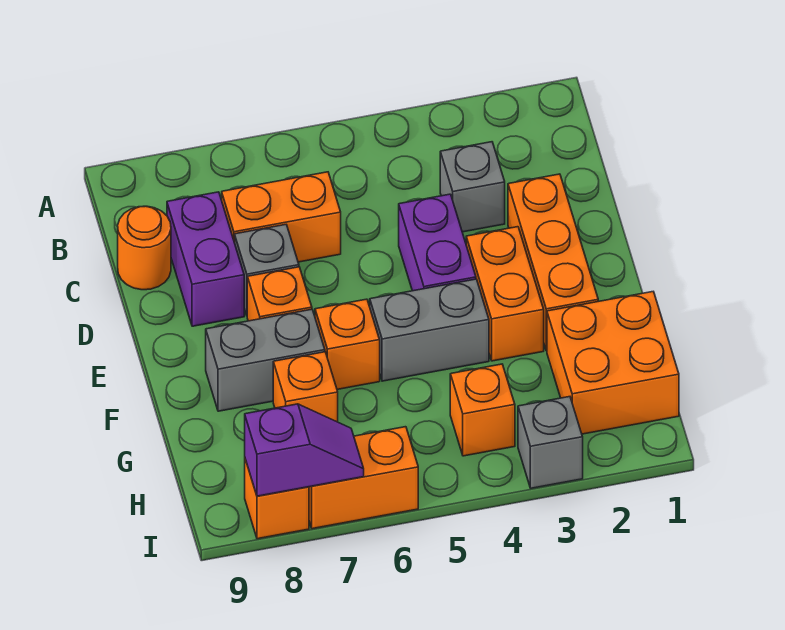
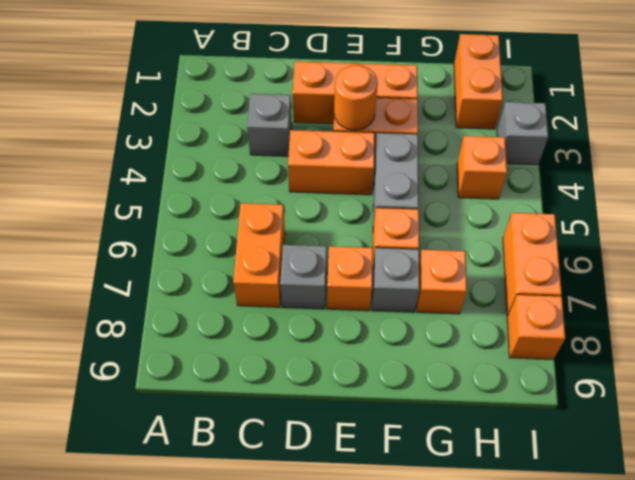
purple brick C8:D8 level 1 -> none
orange round brick C9 level 1 -> orange round brick E3 level 2
purple brick D4:E4 level 1 -> orange brick D4:E4 level 1
grey brick F7:F8 level 1 -> grey brick F7 level 1
orange brick G1:H2 level 1 -> orange brick H1:H2 level 1
purple slope I7:I8 level 2 top 8 -> none

